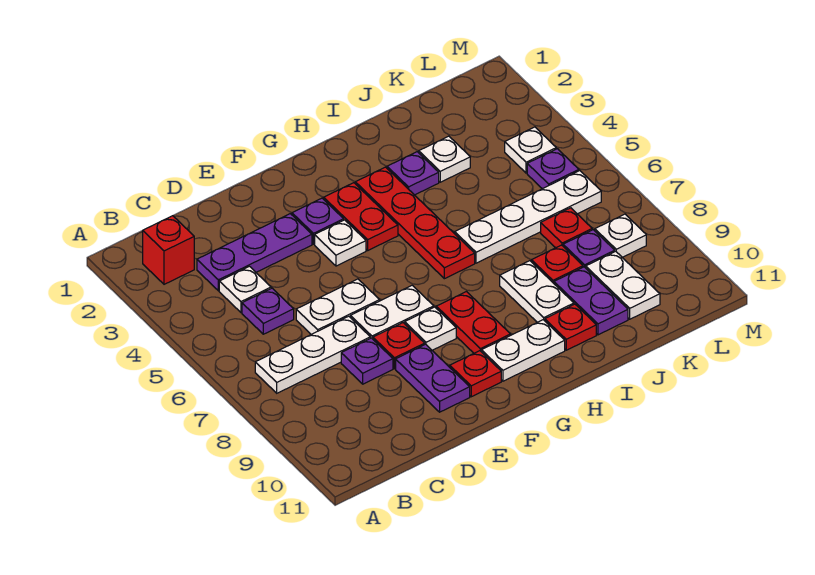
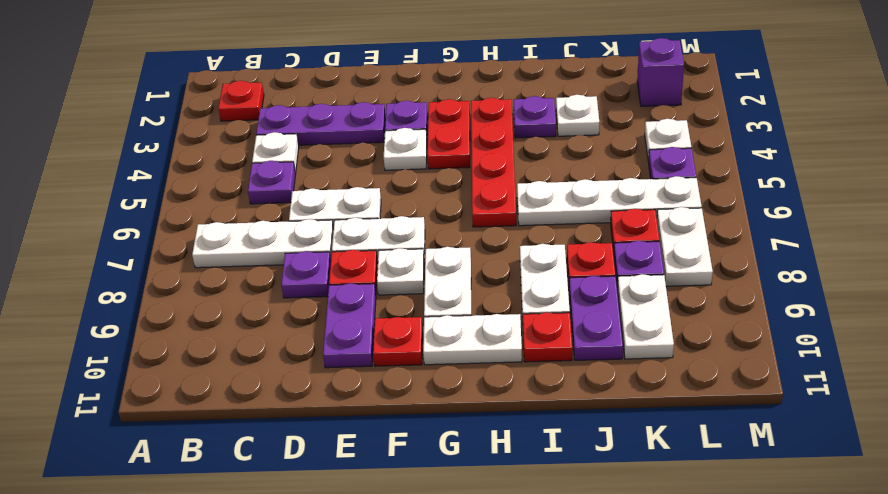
red brick B2 level 1 -> red plate B2 level 1
red plate G8:G9 level 1 -> white plate G8:G9 level 1
none -> purple brick L2 level 1
white plate L8 level 1 -> white plate L7:L8 level 1

